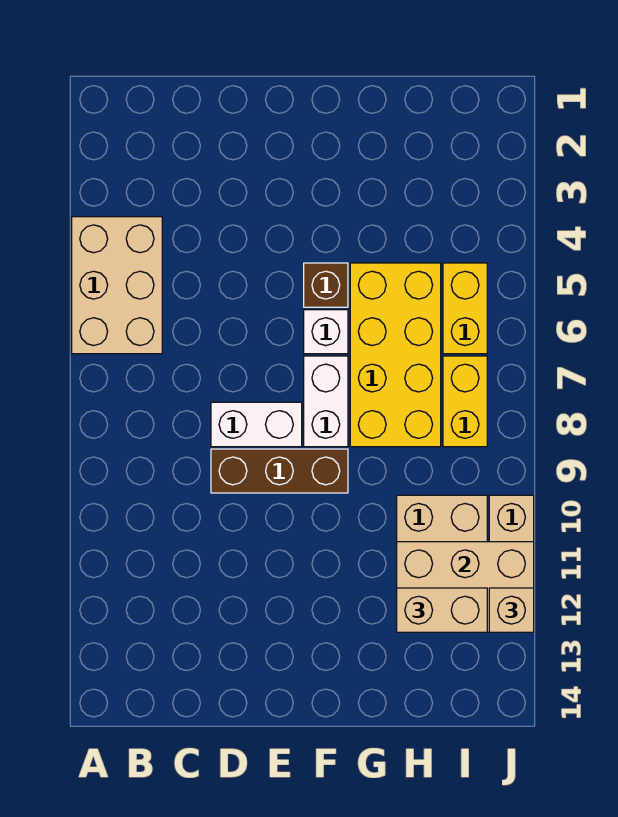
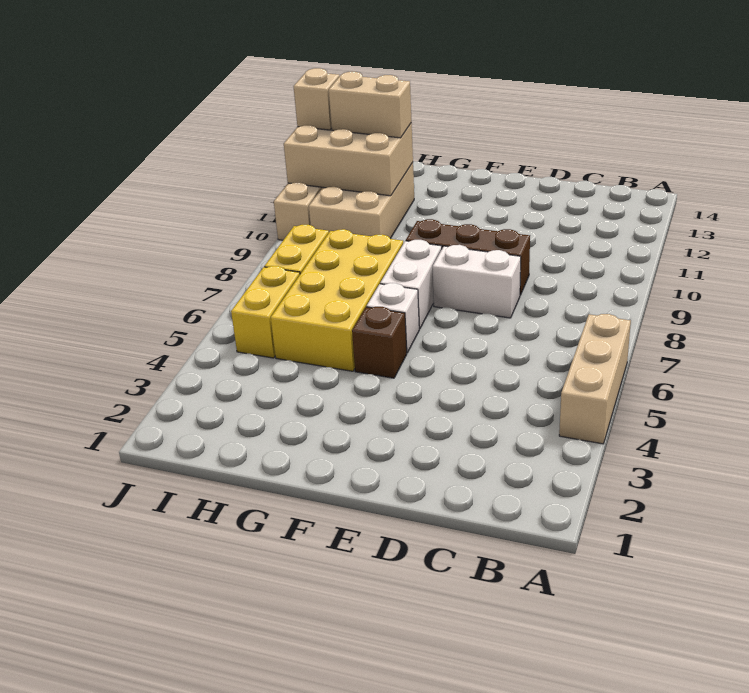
tan brick A4:B6 level 1 -> tan brick A4:A6 level 1

